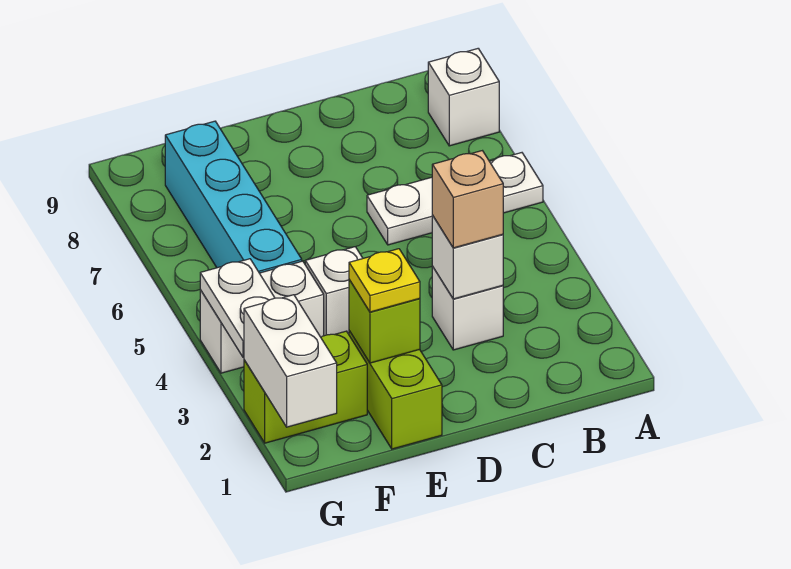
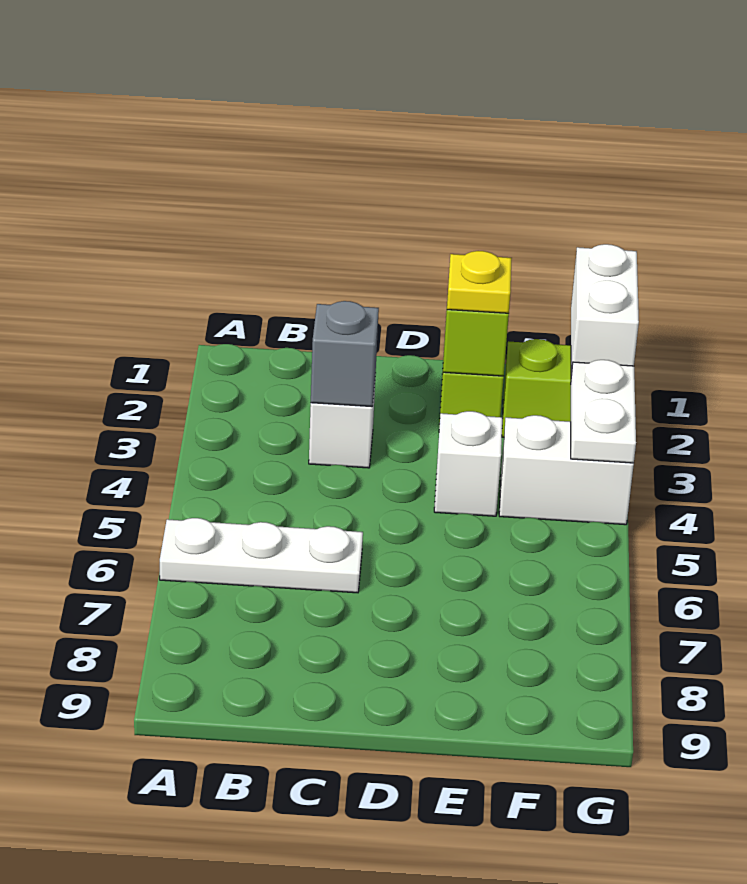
white brick A8 level 1 -> none
white brick C3 level 2 -> grey brick C3 level 2
tan brick C3 level 3 -> none
cyan brick F5:F8 level 1 -> none

